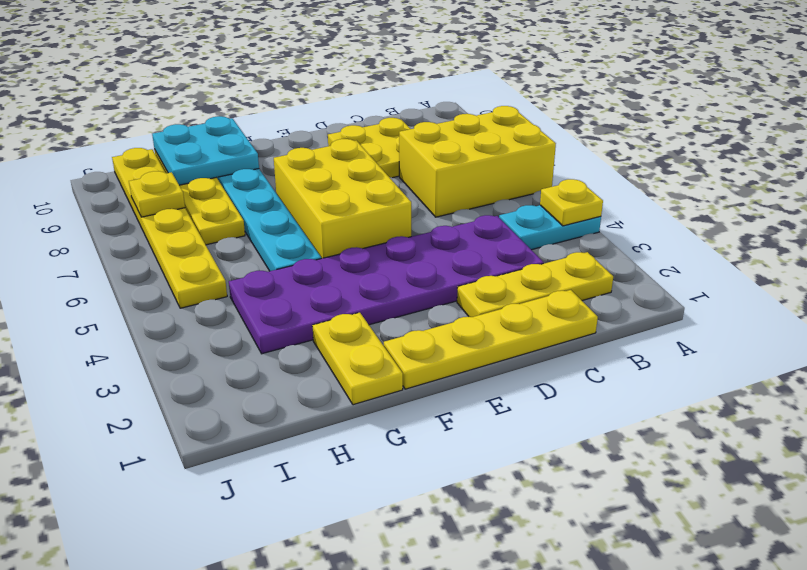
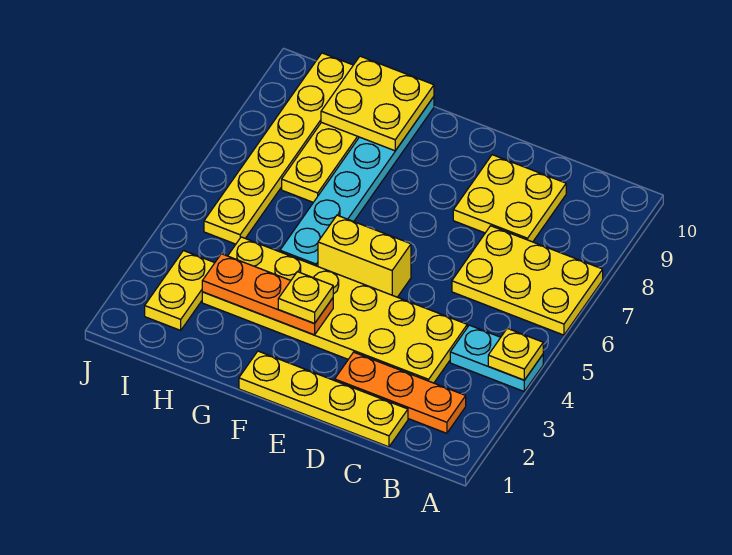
yellow brick A6:C7 level 1 -> yellow plate A6:C7 level 1
yellow plate B2:D2 level 1 -> orange plate B2:D2 level 1
purple plate C3:H4 level 1 -> yellow plate C3:H4 level 1
yellow brick E5:F7 level 1 -> yellow brick E5:F5 level 1
none -> orange plate F3:H3 level 2
yellow plate G1:G2 level 1 -> yellow plate I2:I3 level 1
cyan plate G9:H10 level 2 -> yellow plate G9:H10 level 2
yellow plate I8 level 2 -> yellow plate F3 level 3

